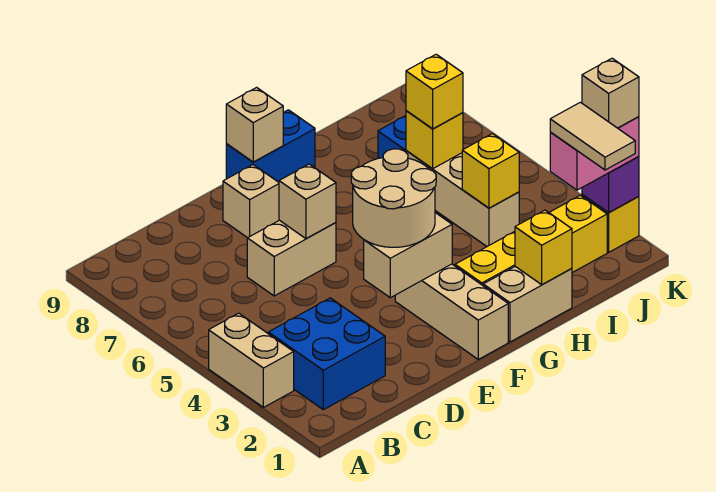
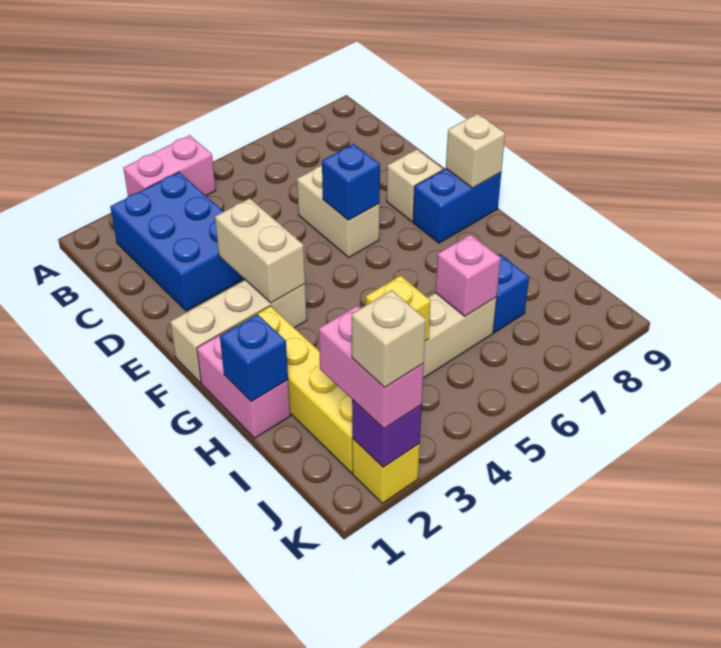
tan brick A3:A4 level 1 -> pink brick A3:A4 level 1
blue brick B2:C3 level 1 -> blue brick B2:D3 level 1
tan round brick E3:F4 level 3 -> none
tan brick E6 level 2 -> blue brick E6 level 2
blue brick F9:G9 level 1 -> blue brick F8:F9 level 1
tan brick G1:H1 level 1 -> pink brick G1:H1 level 1
yellow brick H1 level 2 -> blue brick H1 level 2
yellow brick I6 level 2 -> pink brick I6 level 2
yellow brick I6 level 3 -> none
tan tile J1:J2 level 4 -> none

